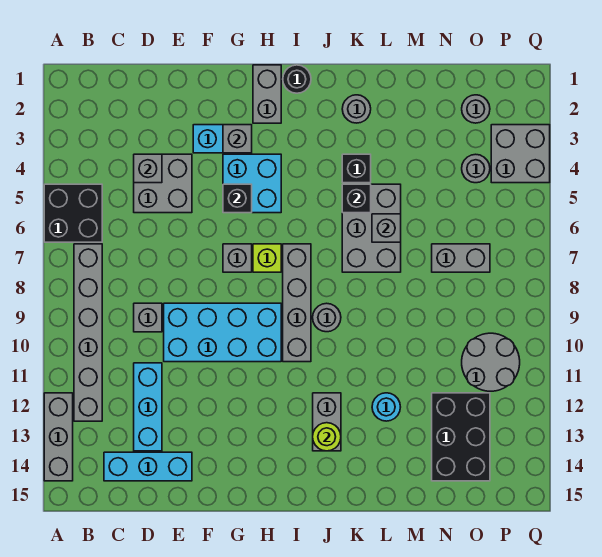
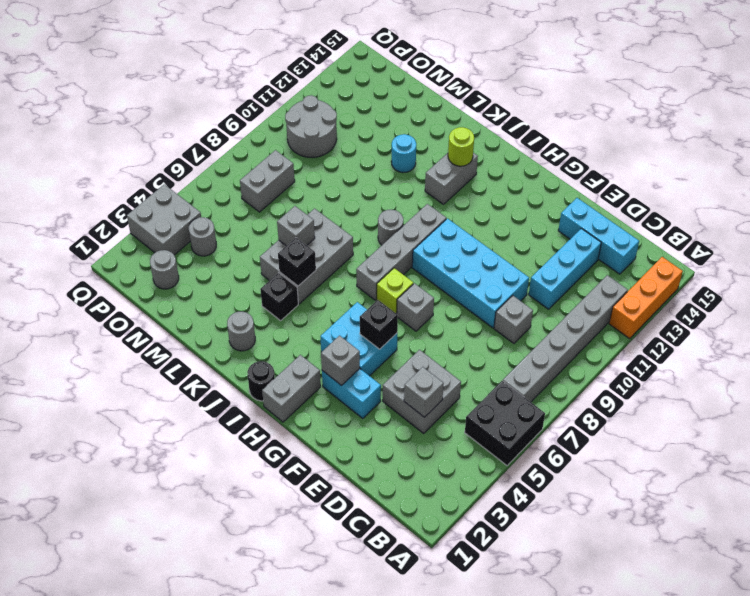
grey brick A12:A14 level 1 -> orange brick A12:A14 level 1
grey brick N7:O7 level 1 -> grey brick O7:O8 level 1
black brick N12:O14 level 1 -> none

